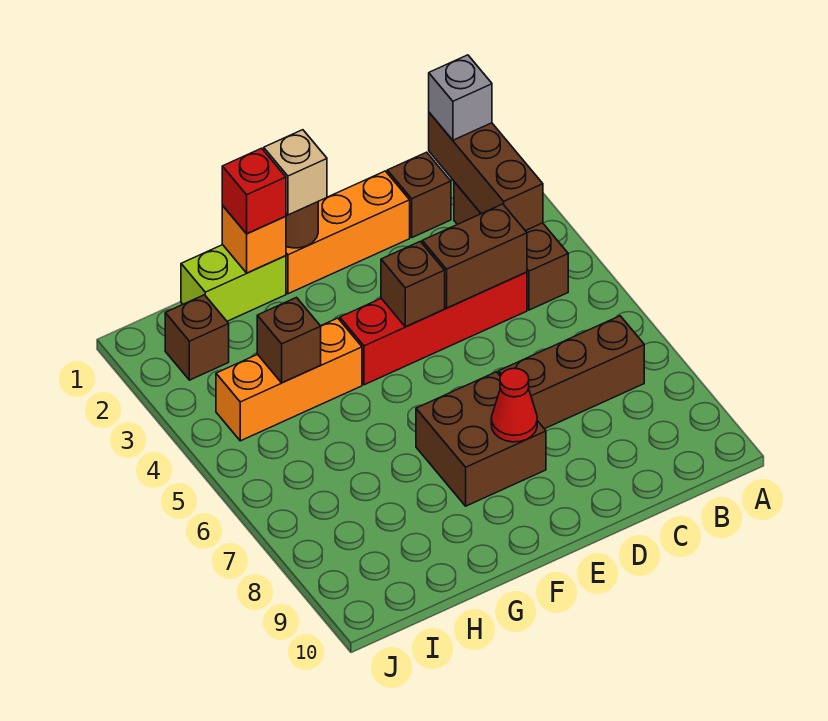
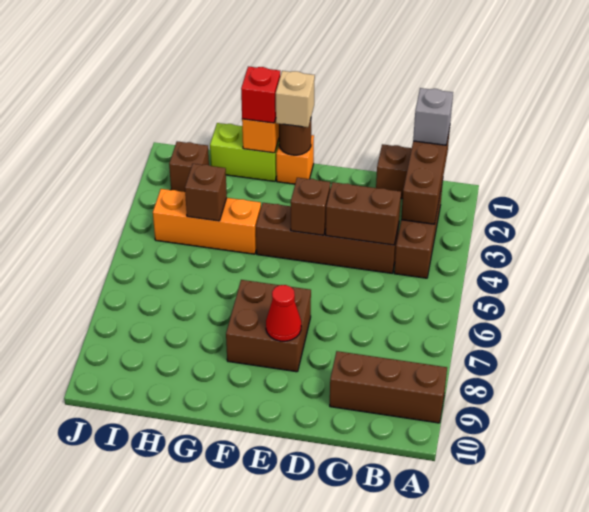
brown brick B7:D7 level 1 -> brown brick A9:C9 level 1
red brick C4:F4 level 1 -> brown brick C4:F4 level 1
orange brick D1:F1 level 1 -> orange brick F1 level 1

